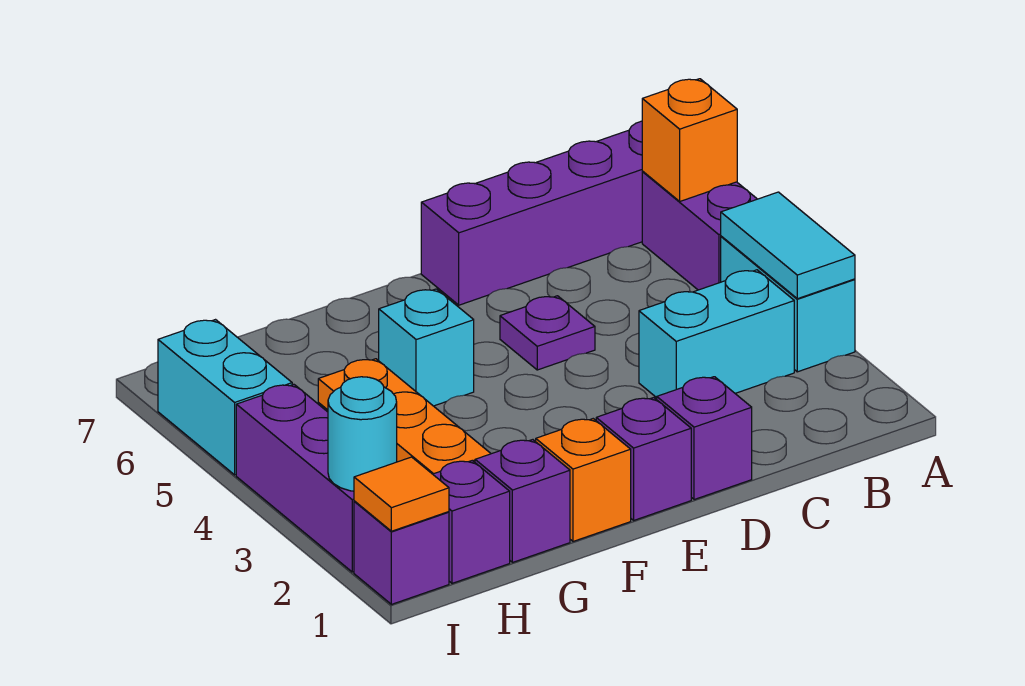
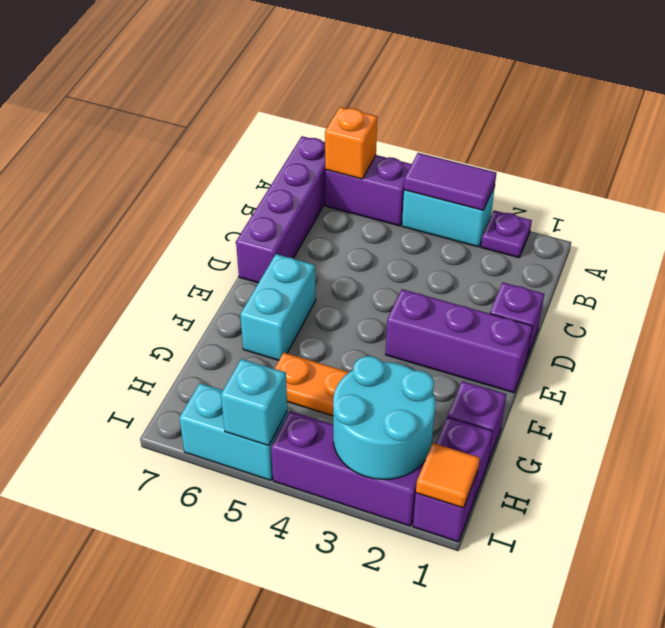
cyan tile A3:A4 level 2 -> purple tile A3:A4 level 2
cyan brick B3:C3 level 1 -> cyan brick E6:F6 level 1
purple plate D5 level 1 -> purple plate A2 level 1
purple brick E1 level 1 -> purple brick E1:E3 level 1
orange brick F1 level 1 -> none
cyan brick F5 level 1 -> cyan brick I5 level 2
cyan round brick I2 level 2 -> cyan round brick H2:I3 level 2

